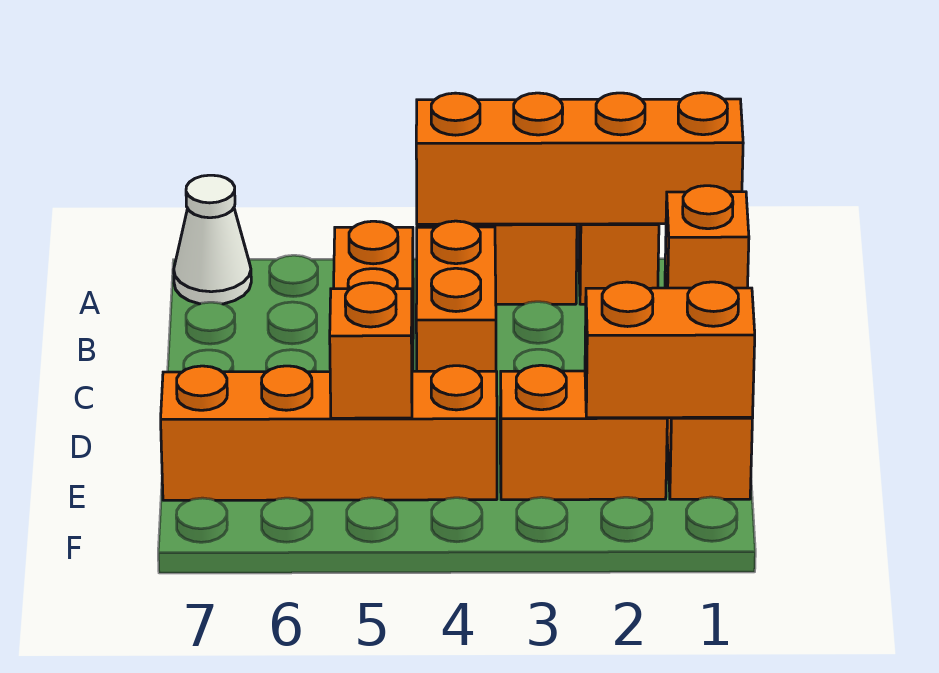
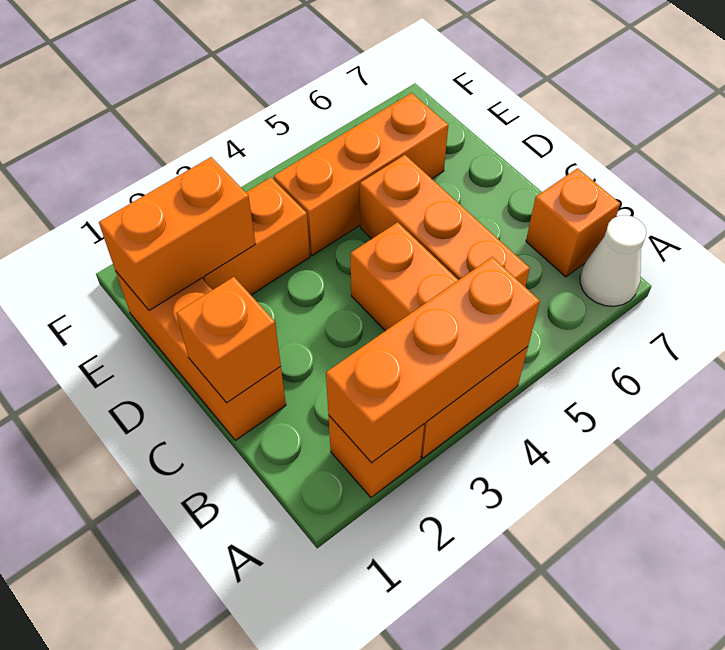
orange brick A1:A4 level 2 -> orange brick A2:A4 level 2
orange brick E4:E7 level 1 -> orange brick E4:E6 level 1
orange brick E5 level 2 -> orange brick B7 level 1

